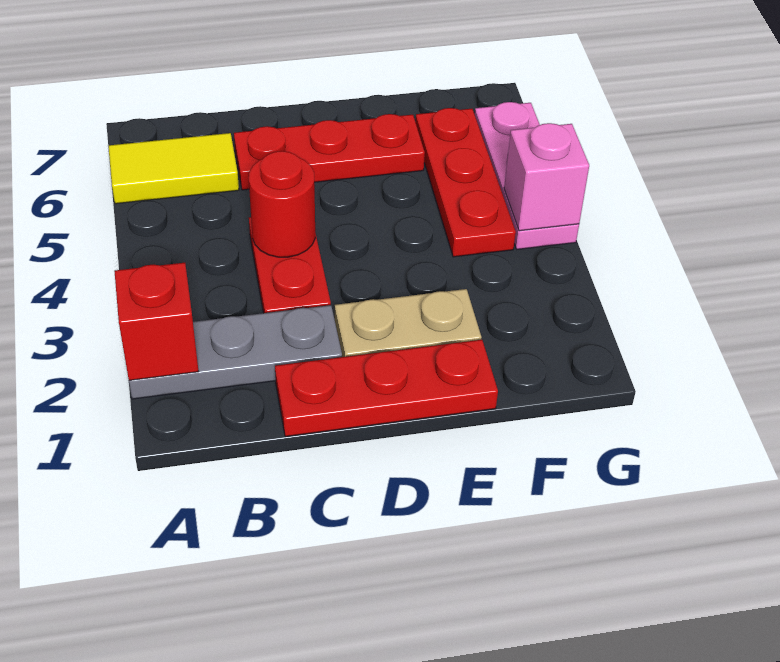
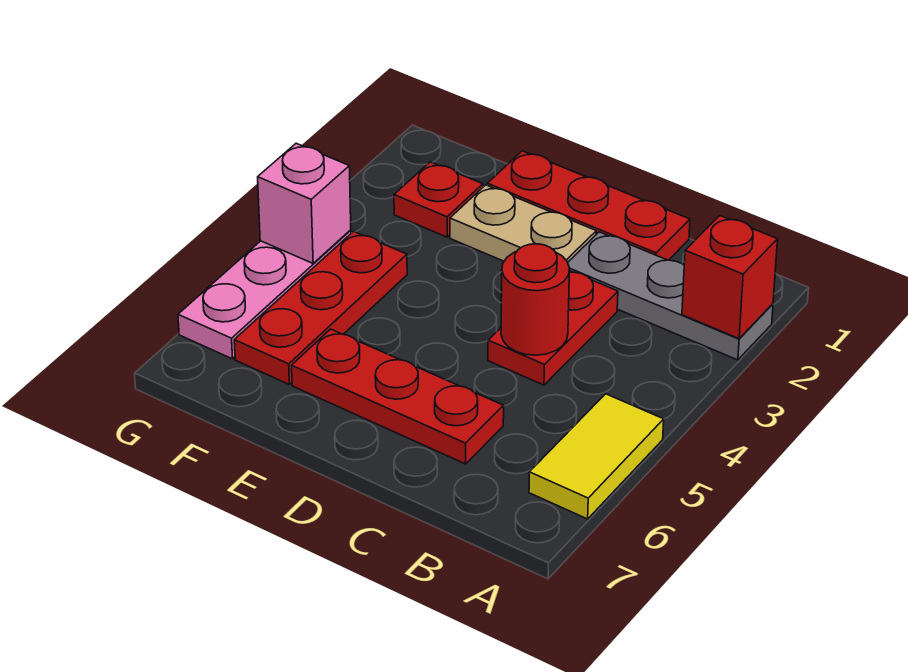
yellow tile A6:B6 level 1 -> yellow tile A5:A6 level 1
none -> red plate F2 level 1

